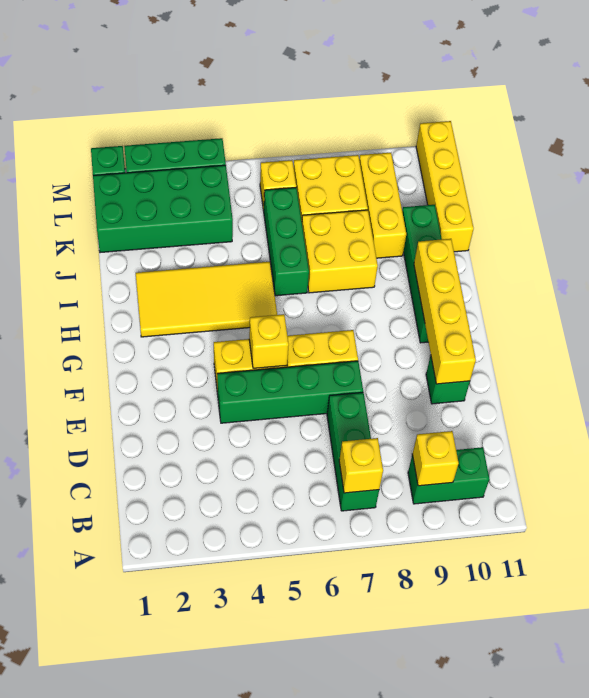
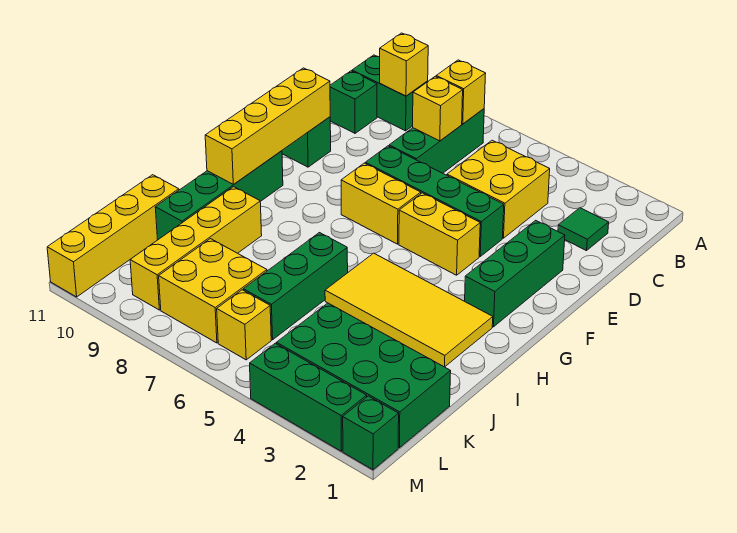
none -> green tile C2 level 1
none -> green brick C10 level 1
none -> green brick E2:G2 level 1
yellow brick F5 level 2 -> yellow brick C7 level 2
yellow brick I7:J8 level 1 -> yellow brick C4:D5 level 1
yellow brick J9:L9 level 1 -> yellow brick I9:L9 level 1

